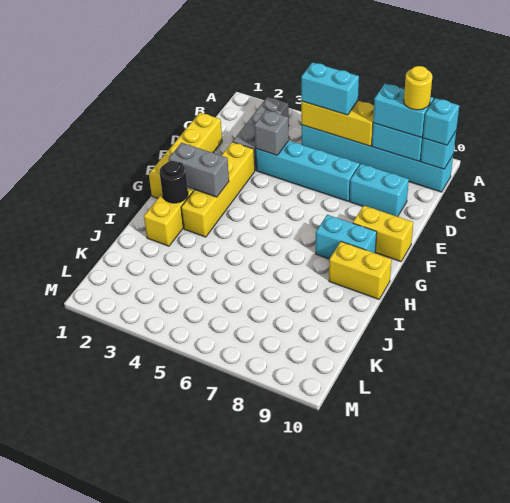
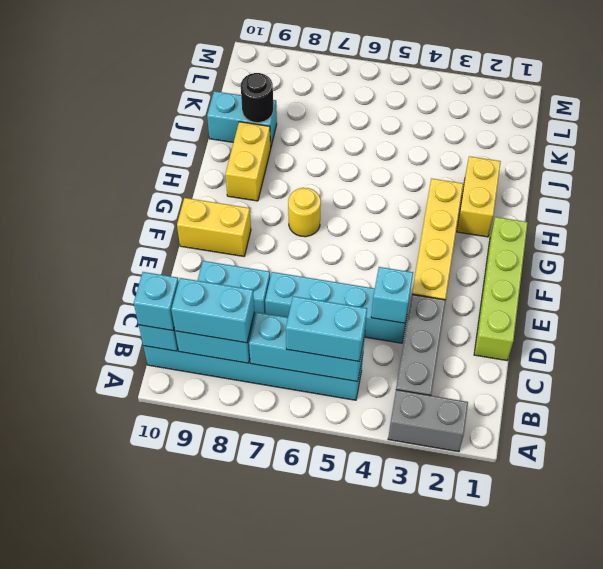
yellow brick B5:B7 level 2 -> cyan brick B5:B7 level 2
yellow round brick B9 level 4 -> yellow round brick G7 level 1
yellow brick D1:G1 level 1 -> lime brick D1:G1 level 1
grey brick D4 level 2 -> cyan brick D4 level 2
grey brick G2:G3 level 2 -> grey brick A2:A3 level 1
cyan brick G8:G9 level 1 -> cyan brick J9:J10 level 1
black round brick H2 level 2 -> black round brick J9 level 2
yellow brick H9:H10 level 1 -> yellow brick H9:I9 level 1

